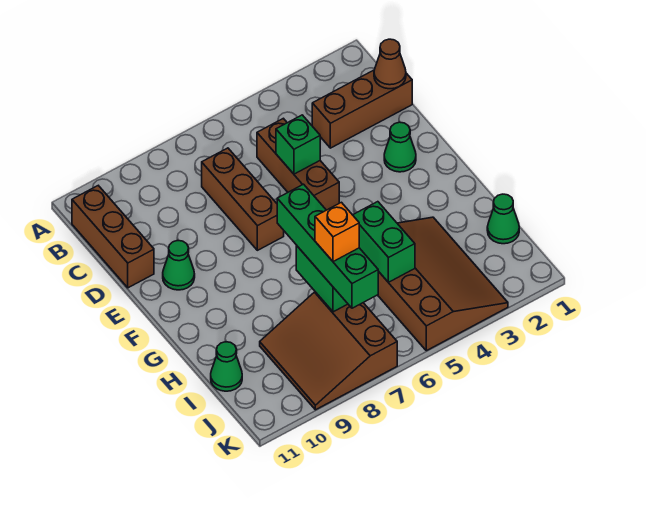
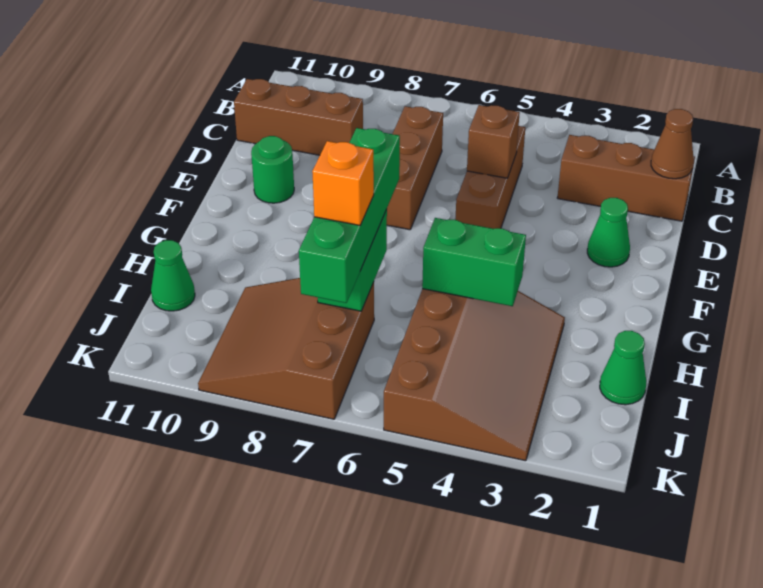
brown brick B11:D11 level 1 -> brown brick C9:C11 level 1
green brick D5 level 2 -> brown brick D5 level 2
green cone E10 level 1 -> green round brick E10 level 1
green brick H5:I5 level 2 -> green brick H4:H5 level 2

